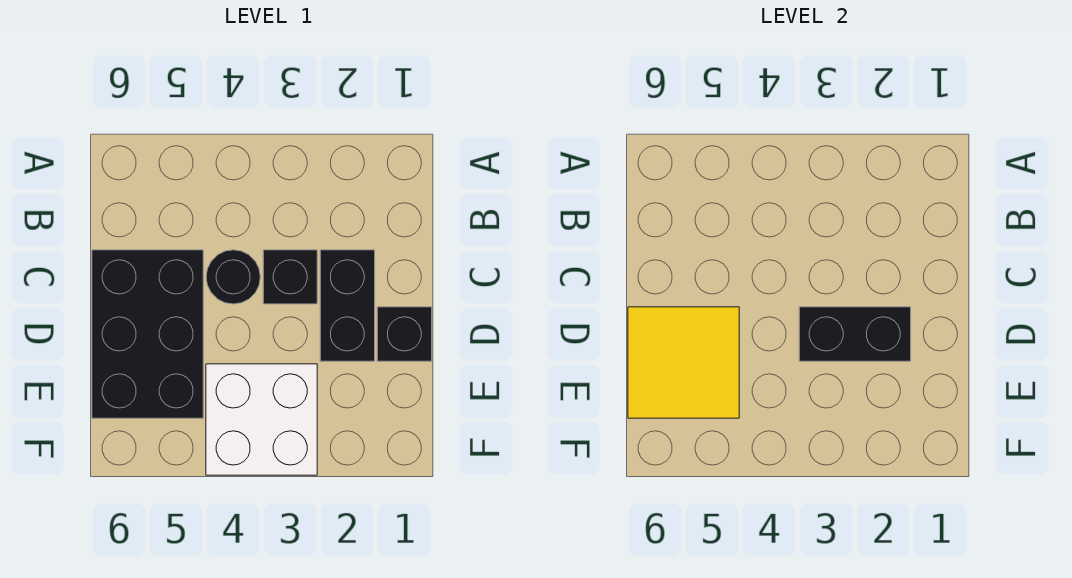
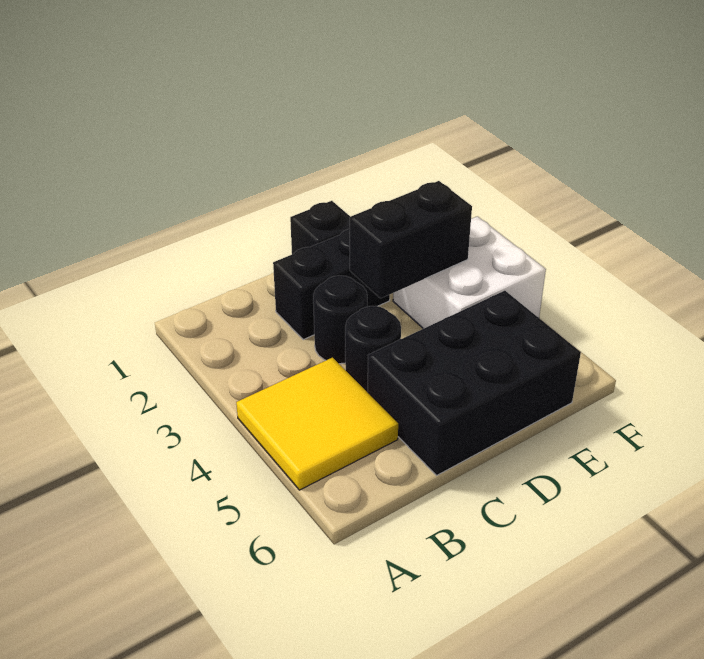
black brick C3 level 1 -> black round brick C3 level 1
black brick D2:D3 level 2 -> black brick D3:E3 level 2
yellow tile D5:E6 level 2 -> yellow tile A4:B5 level 1

